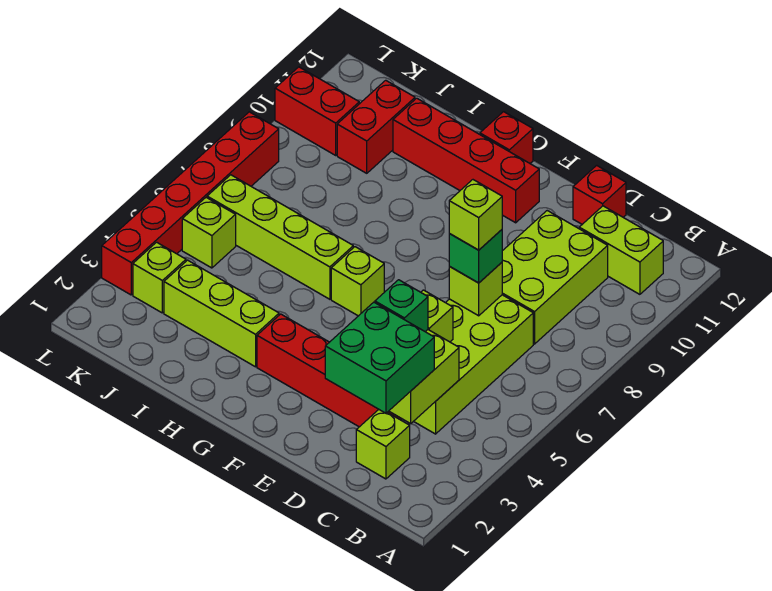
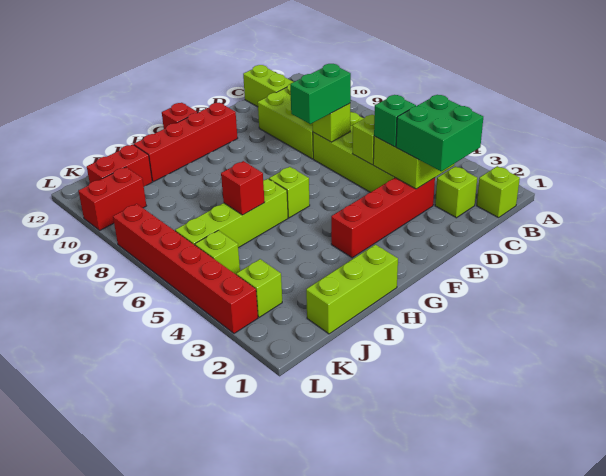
lime brick B11:C11 level 1 -> lime brick C11:C12 level 1
green brick D7 level 3 -> green brick D7:E7 level 3
lime brick D7 level 4 -> lime brick B1 level 1
red brick D12 level 1 -> red brick I6 level 2
lime brick H3:J3 level 1 -> lime brick H1:J1 level 1
red brick J10:J11 level 1 -> red brick J11:K11 level 1

